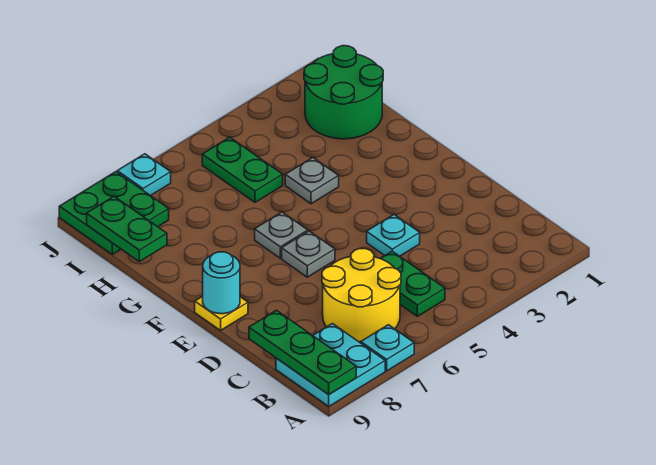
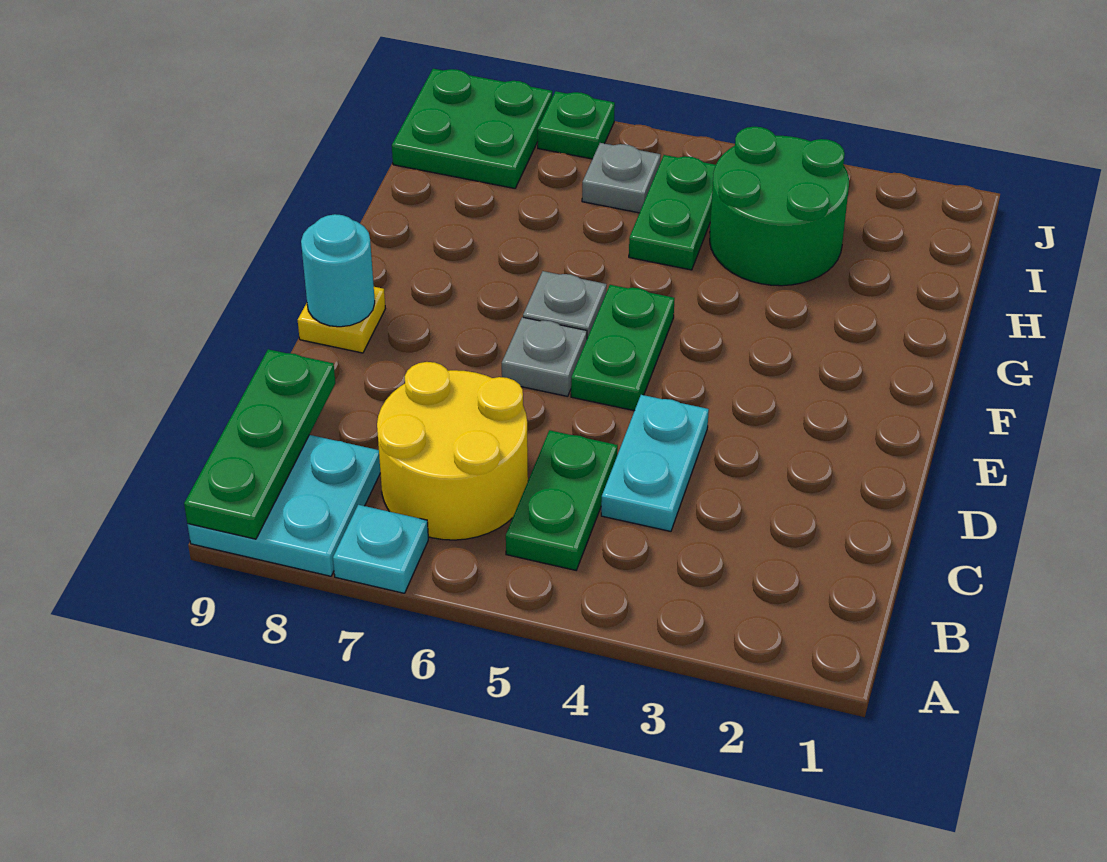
cyan plate D4 level 1 -> cyan plate C4:D4 level 1
grey plate G4 level 1 -> grey plate I6 level 1
green round brick H1:I2 level 1 -> green round brick H3:I4 level 1
green plate H9:I9 level 2 -> green plate E5:F5 level 1
cyan plate J7 level 1 -> green plate J7 level 1

